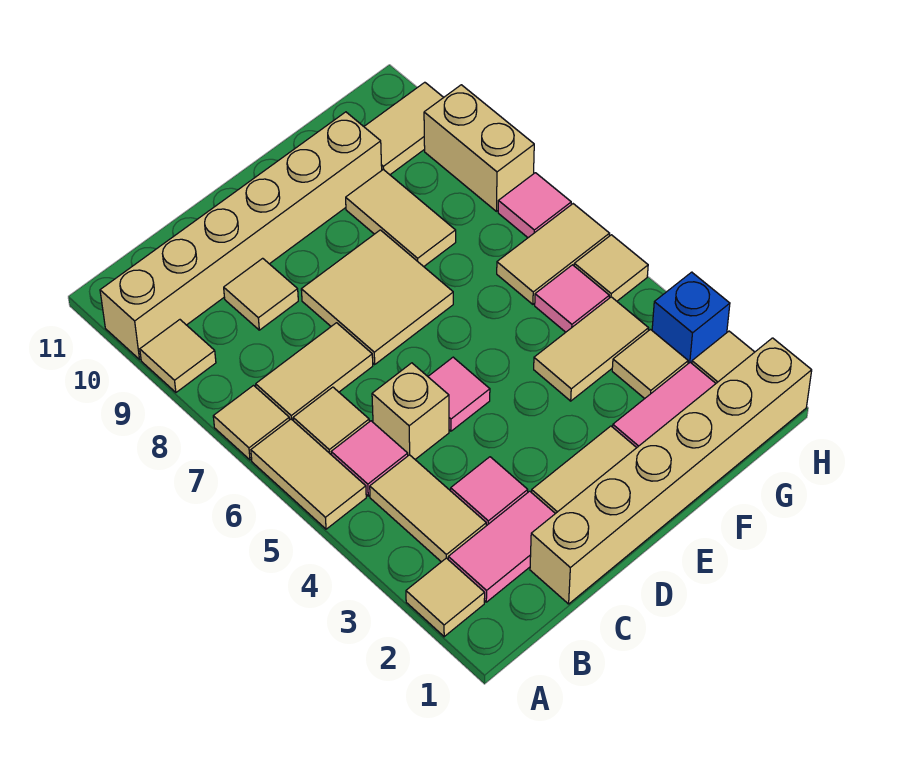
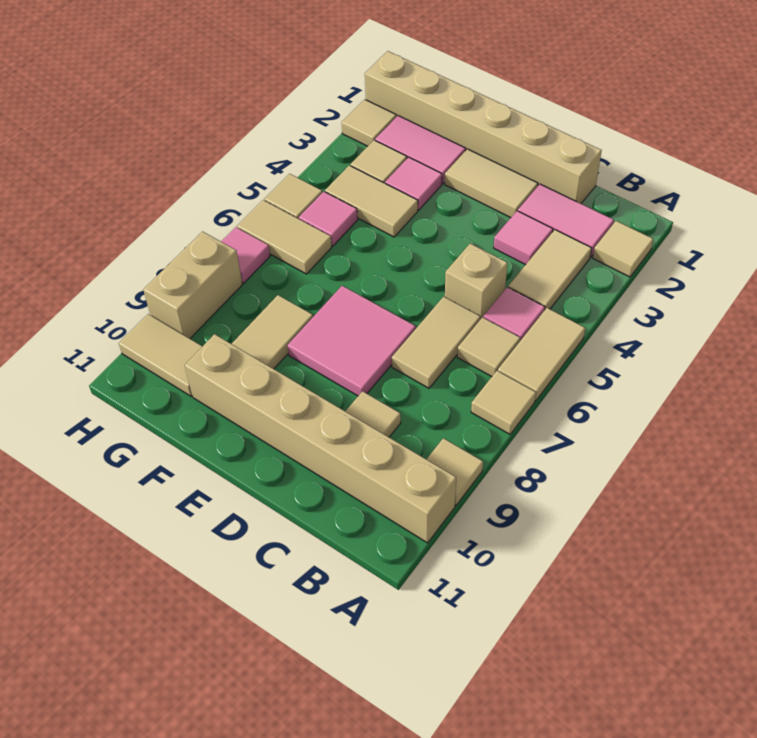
tan tile B7:C7 level 1 -> tan tile C6:C7 level 1
pink tile D5 level 1 -> pink tile F3 level 1
tan tile D7:E8 level 1 -> pink tile D7:E8 level 1
blue brick H3 level 1 -> none

